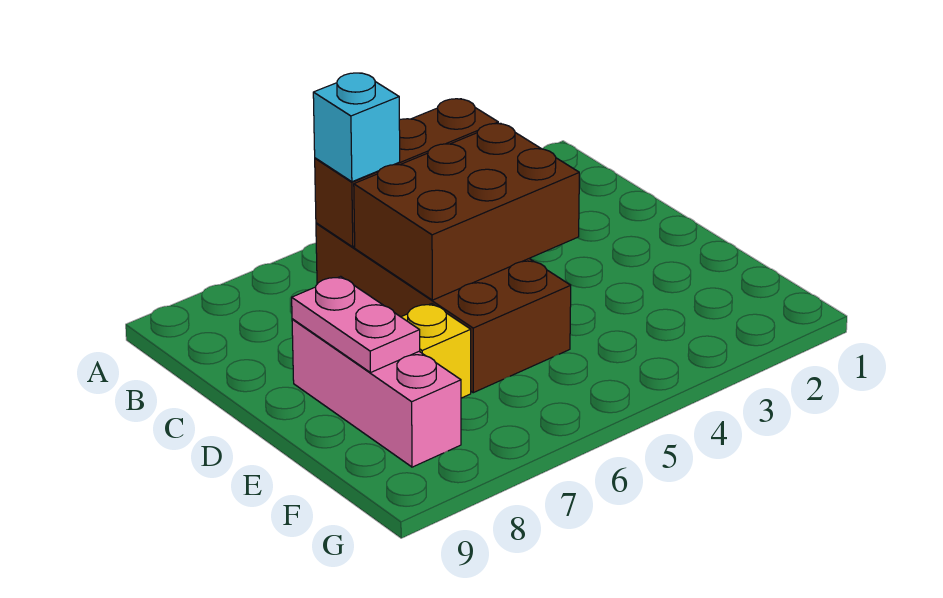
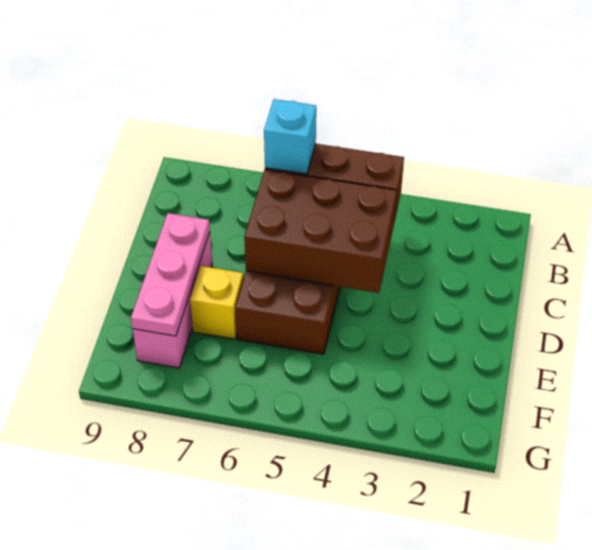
pink plate D8:E8 level 2 -> pink plate D8:F8 level 2

